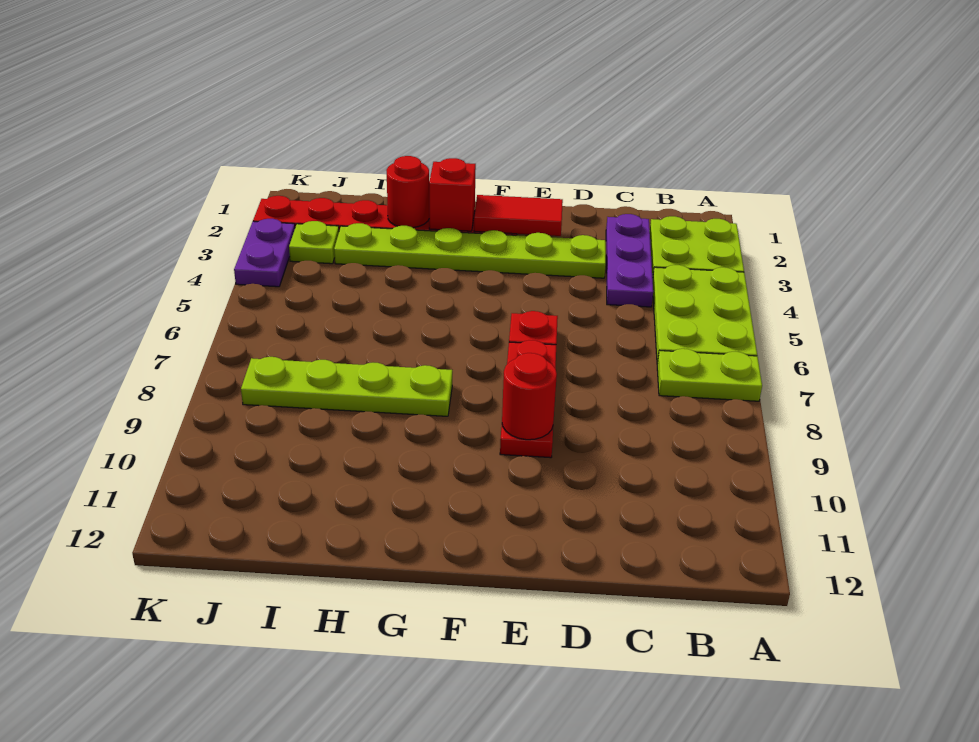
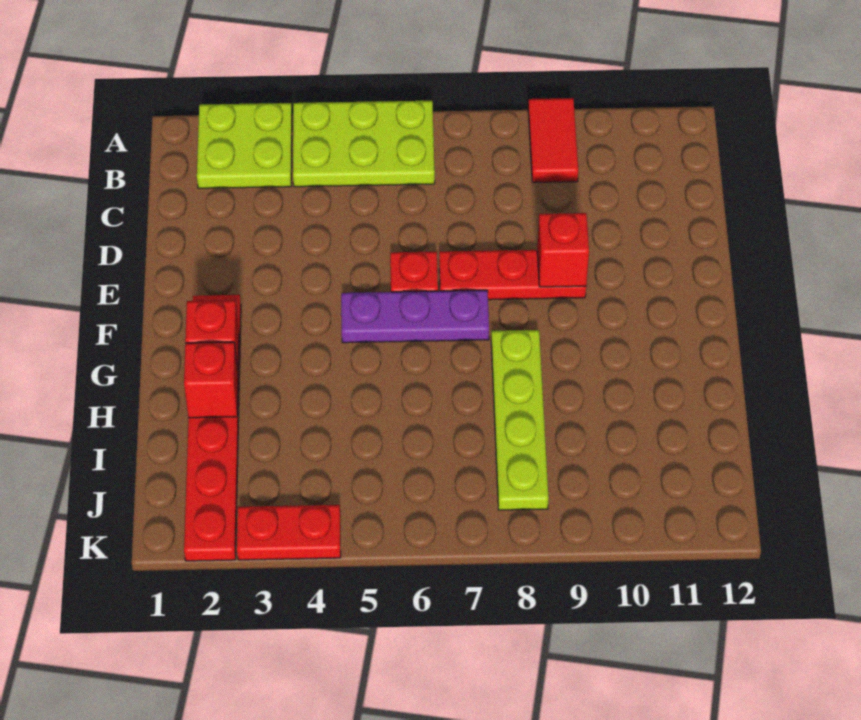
lime plate A7:B7 level 1 -> none
purple plate C2:C4 level 1 -> purple plate F5:F7 level 1
lime plate D3:I3 level 1 -> none
red tile E2:F2 level 2 -> red tile A9:B9 level 1
red round brick E9 level 2 -> red brick E9 level 2
red round brick H2 level 2 -> red brick H2 level 2
lime plate J3 level 1 -> none
purple plate K3:K4 level 1 -> red plate K3:K4 level 1

